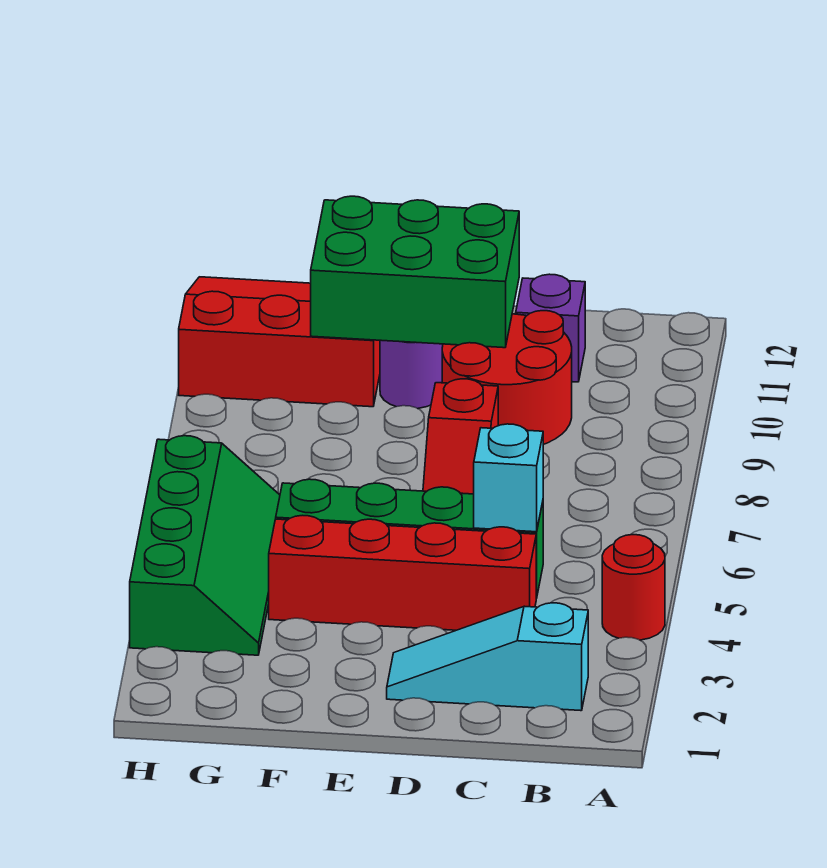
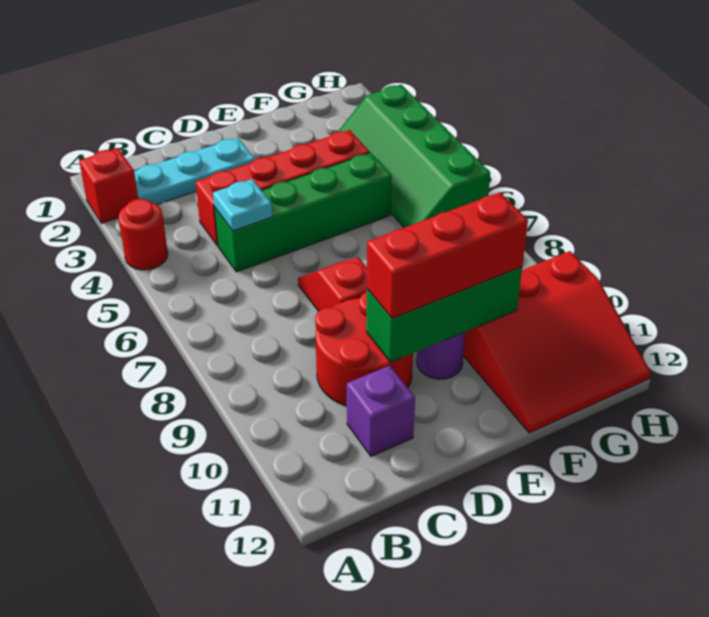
none -> red brick A2 level 1
cyan slope B2:D2 level 1 top B -> cyan plate B2:D2 level 1
cyan brick C5 level 2 -> cyan plate C5 level 2
green brick D10:F11 level 2 -> green brick D10:F10 level 2
none -> red brick D10:F10 level 3

